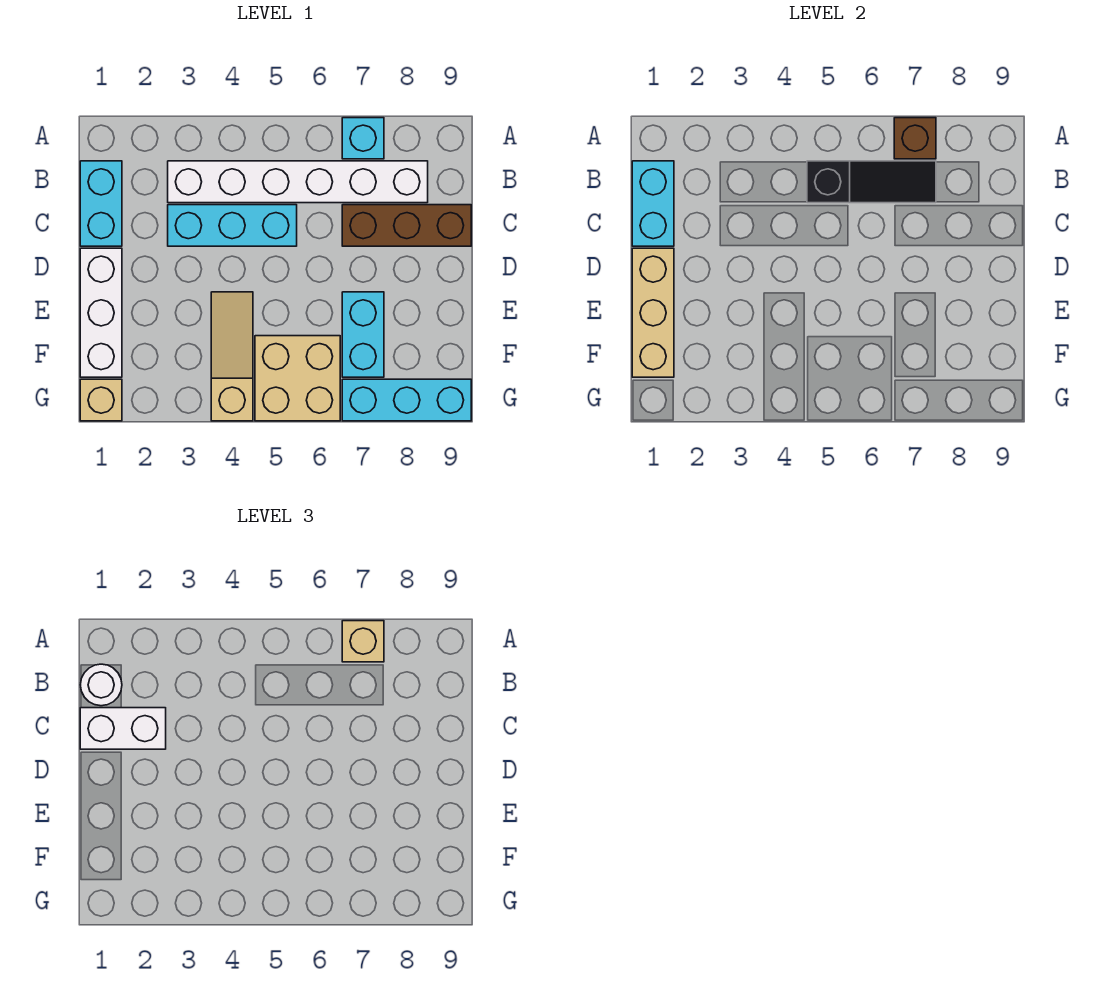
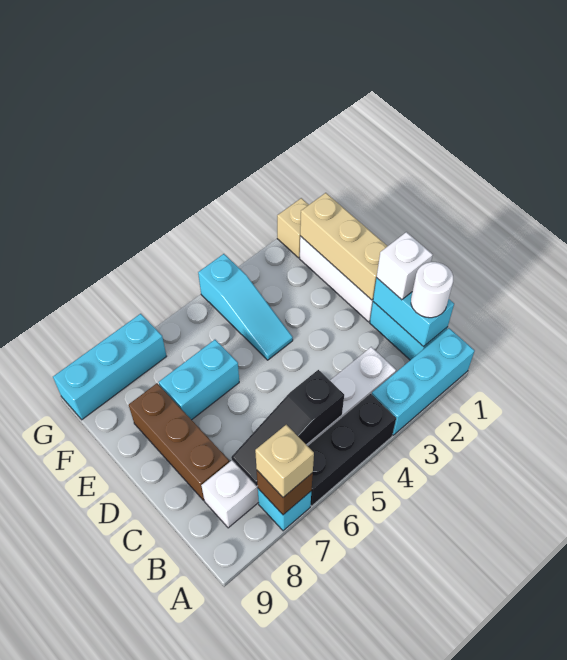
none -> black brick A4:A6 level 1
white brick C1:C2 level 3 -> white brick C1 level 3
cyan brick C3:C5 level 1 -> cyan brick A1:A3 level 1
brown brick C7:C9 level 1 -> brown brick C8:E8 level 1
tan slope E4:G4 level 1 top G -> cyan slope E4:G4 level 1 top G
cyan brick E7:F7 level 1 -> cyan brick E6:E7 level 1
tan brick F5:G6 level 1 -> none

